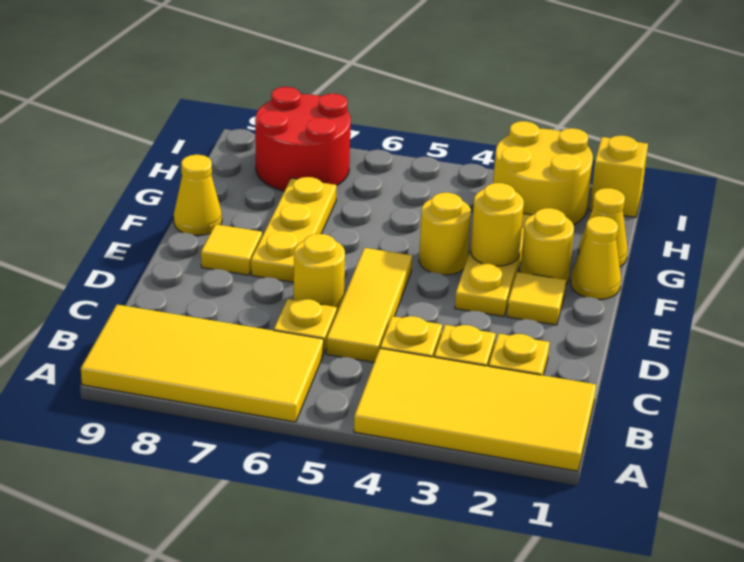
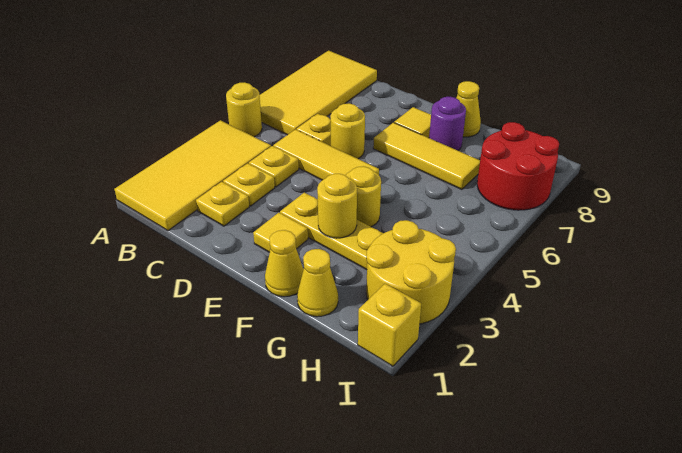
yellow plate E7:G7 level 1 -> yellow tile E7:G7 level 1
yellow round brick F2 level 1 -> yellow round brick A5 level 1
none -> purple round brick F8 level 1

